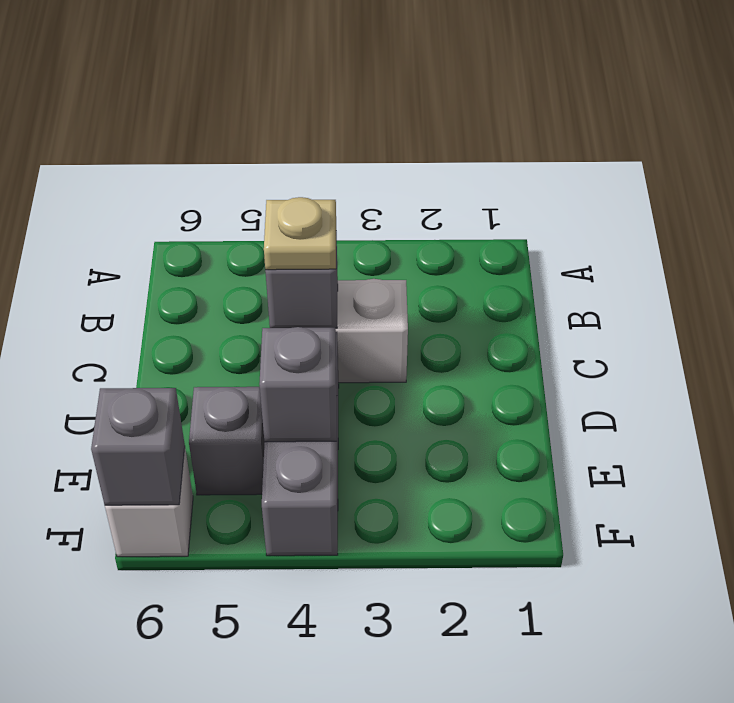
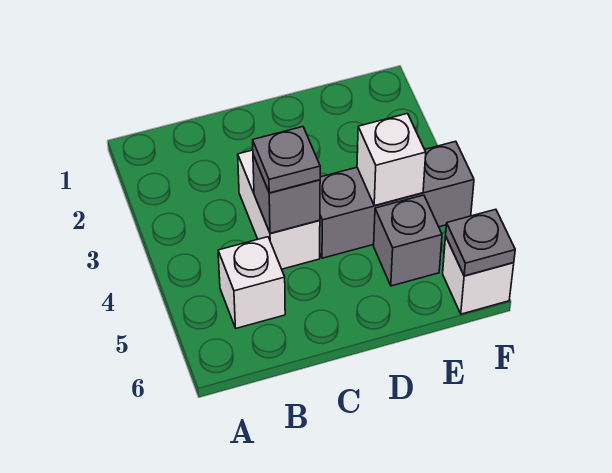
none -> white brick B5 level 1
tan plate C4 level 3 -> grey plate C4 level 3
grey brick E4 level 2 -> white brick E4 level 2
grey brick F6 level 2 -> grey plate F6 level 2

